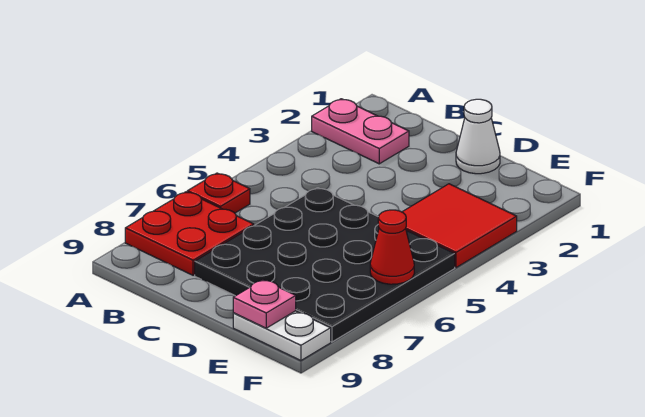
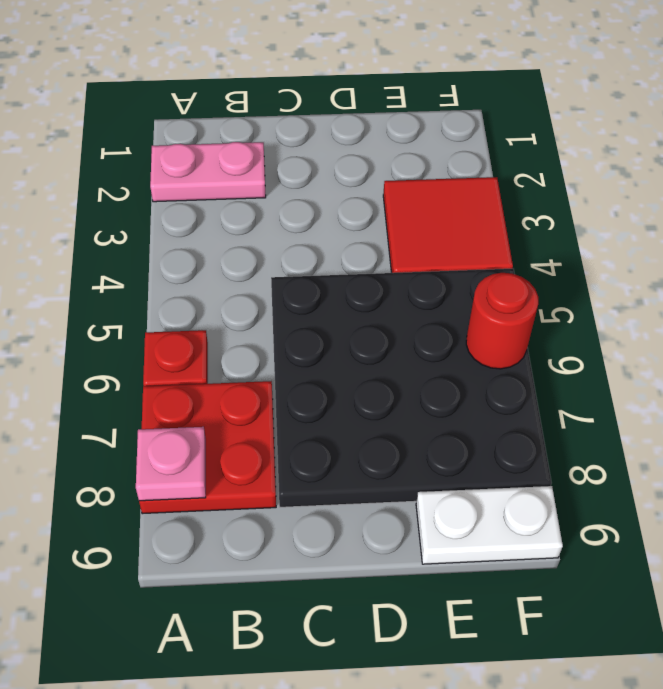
white cone D1 level 1 -> none
pink plate E9 level 2 -> pink plate A8 level 2
red cone F6 level 2 -> red round brick F6 level 2

